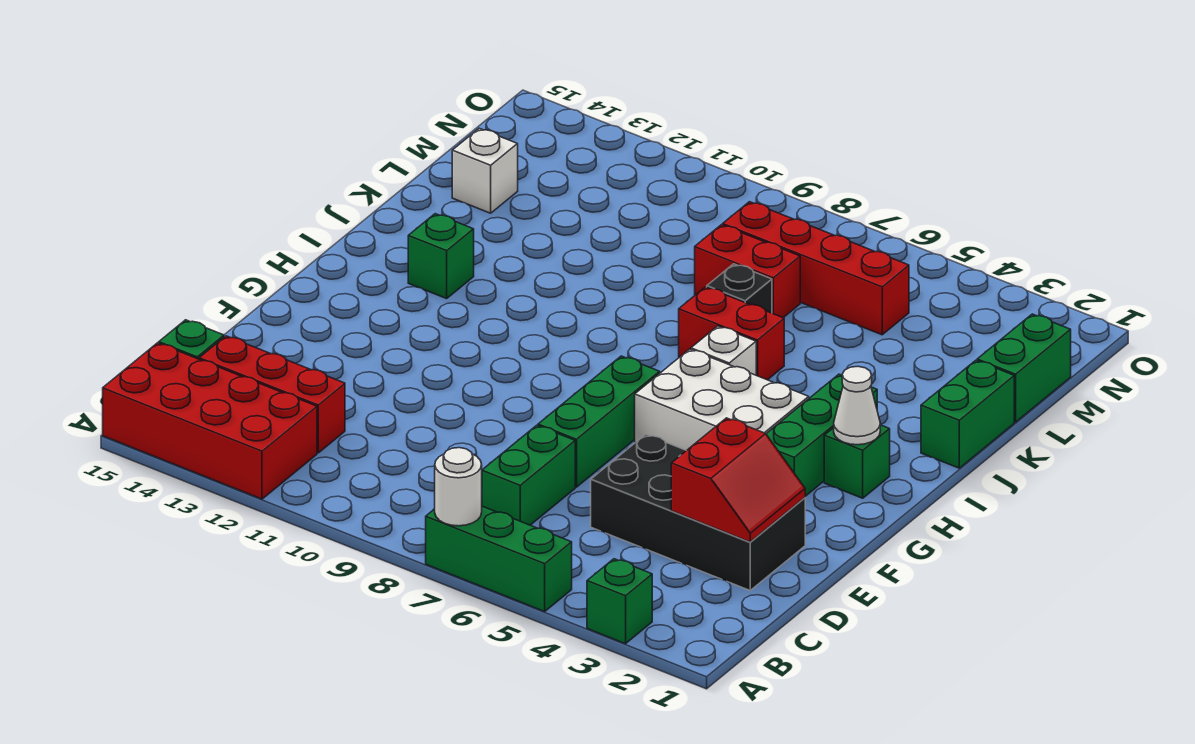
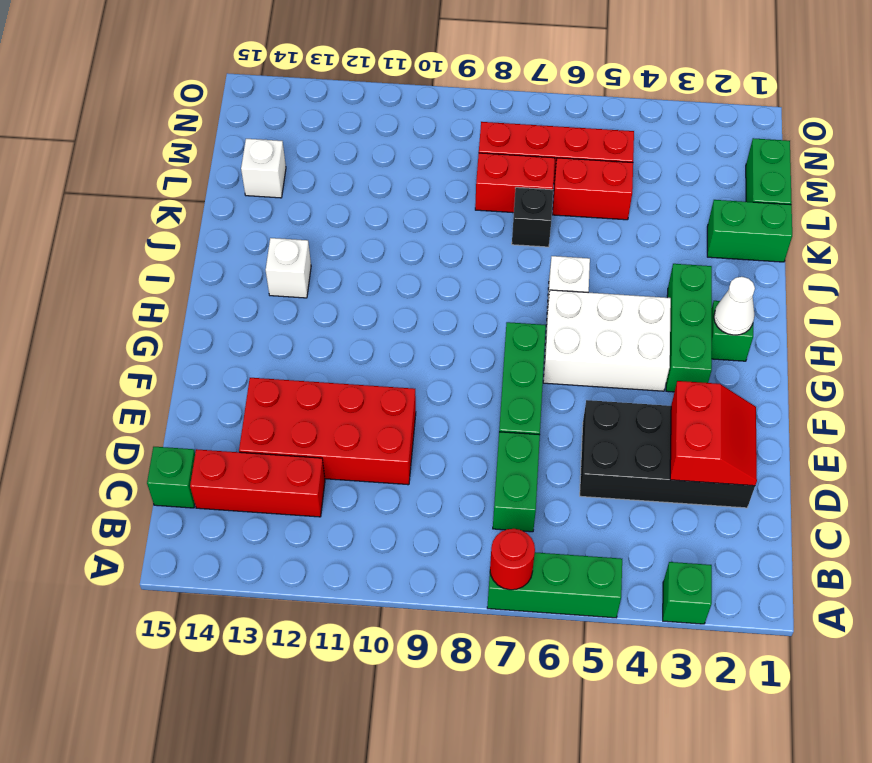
white round brick A7 level 2 -> red round brick A7 level 2
red brick A12:B15 level 1 -> red brick D10:E13 level 1
green brick I13 level 1 -> white brick I13 level 1
green brick J1:K1 level 1 -> green brick K1:K2 level 1
red brick J6:J7 level 1 -> red brick L5:L6 level 1

